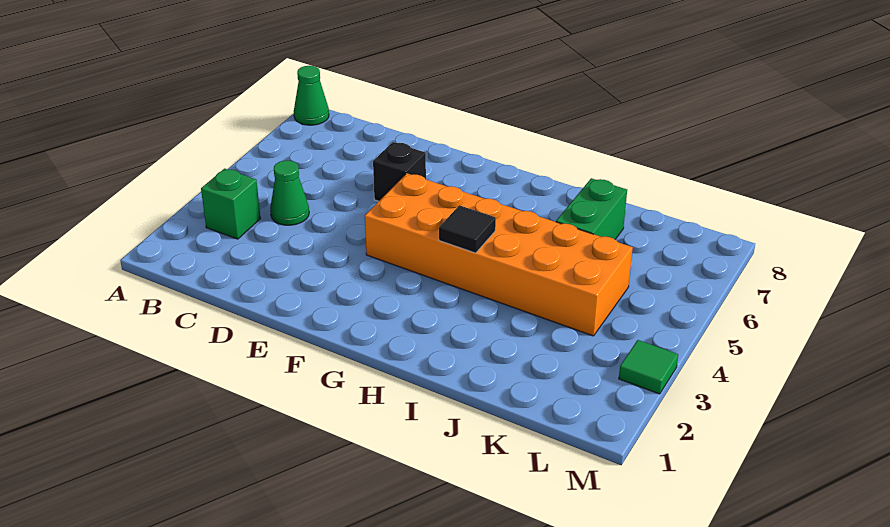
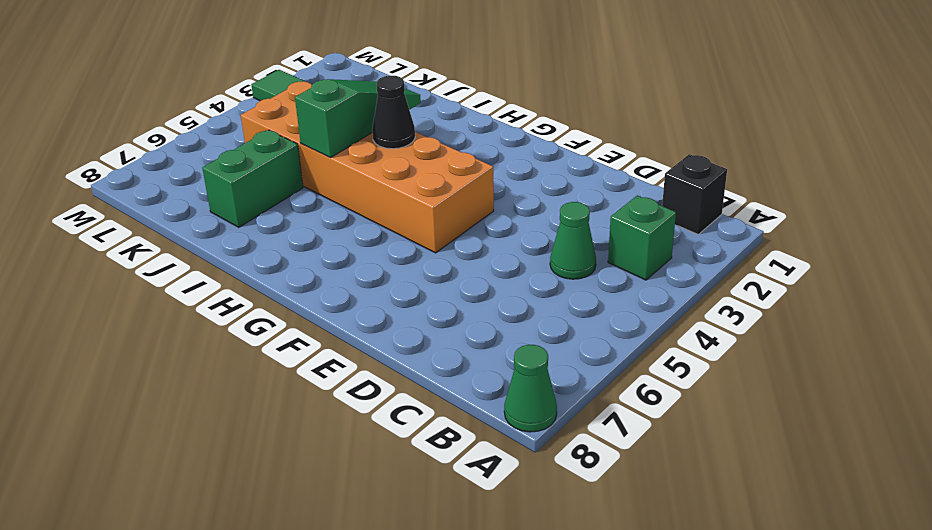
black brick E6 level 1 -> black brick B1 level 1
black tile H4 level 2 -> black cone H4 level 2
none -> green slope I3:I5 level 2 top 5

